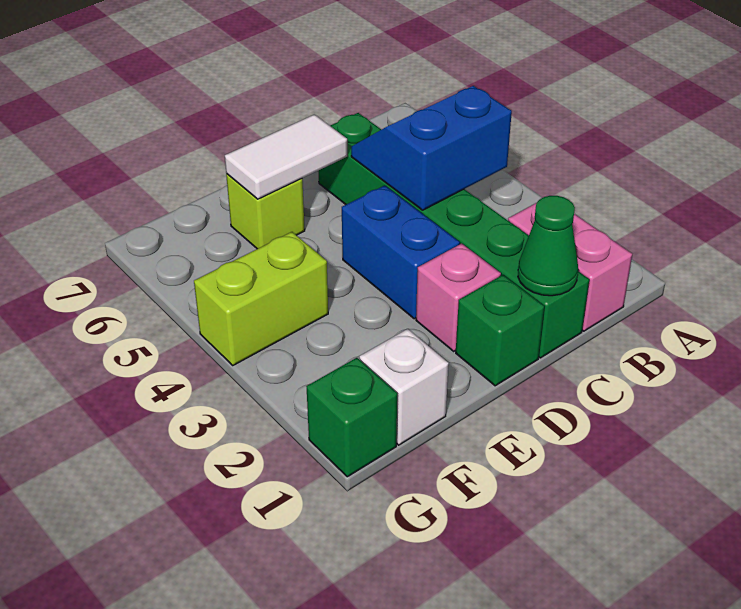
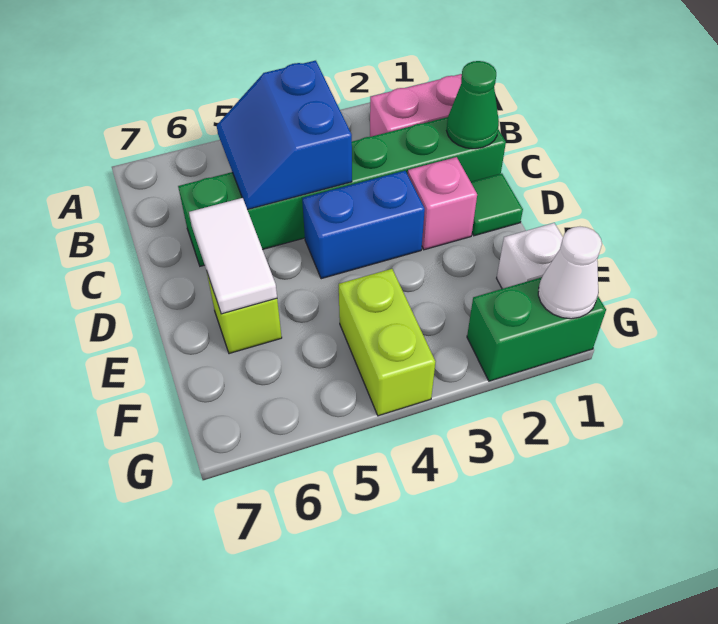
green brick D1 level 1 -> green tile D1 level 1
green brick G1 level 1 -> green brick G1:G2 level 1
none -> white cone G1 level 2

